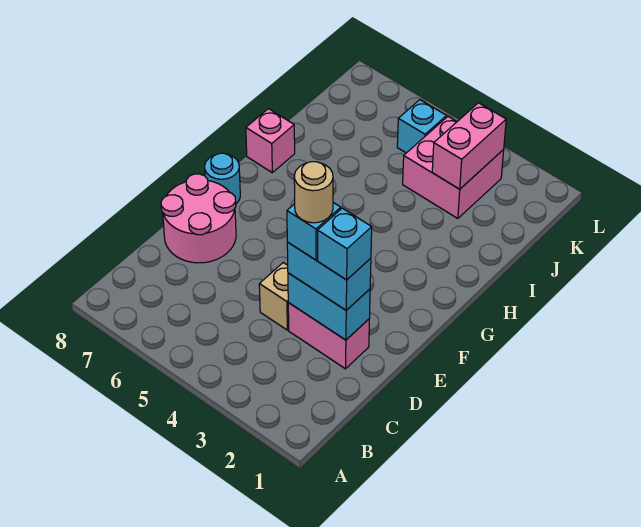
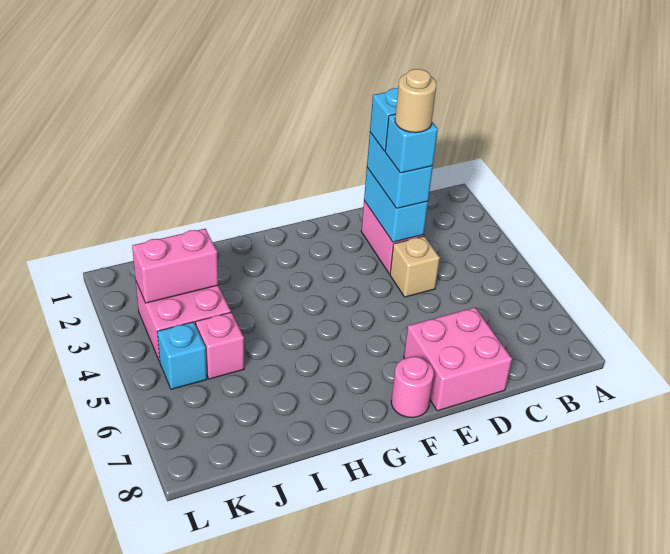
pink round brick D7:E8 level 1 -> pink brick D7:E8 level 1
cyan round brick F8 level 1 -> pink round brick F8 level 1
pink brick H8 level 1 -> pink brick J5 level 1

